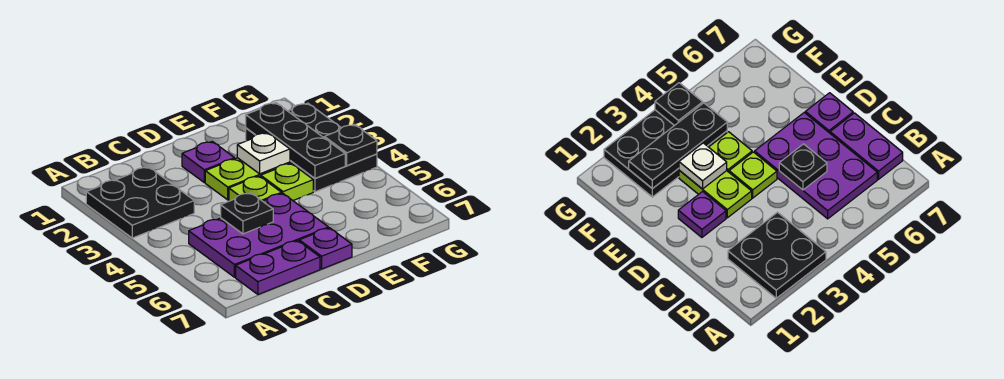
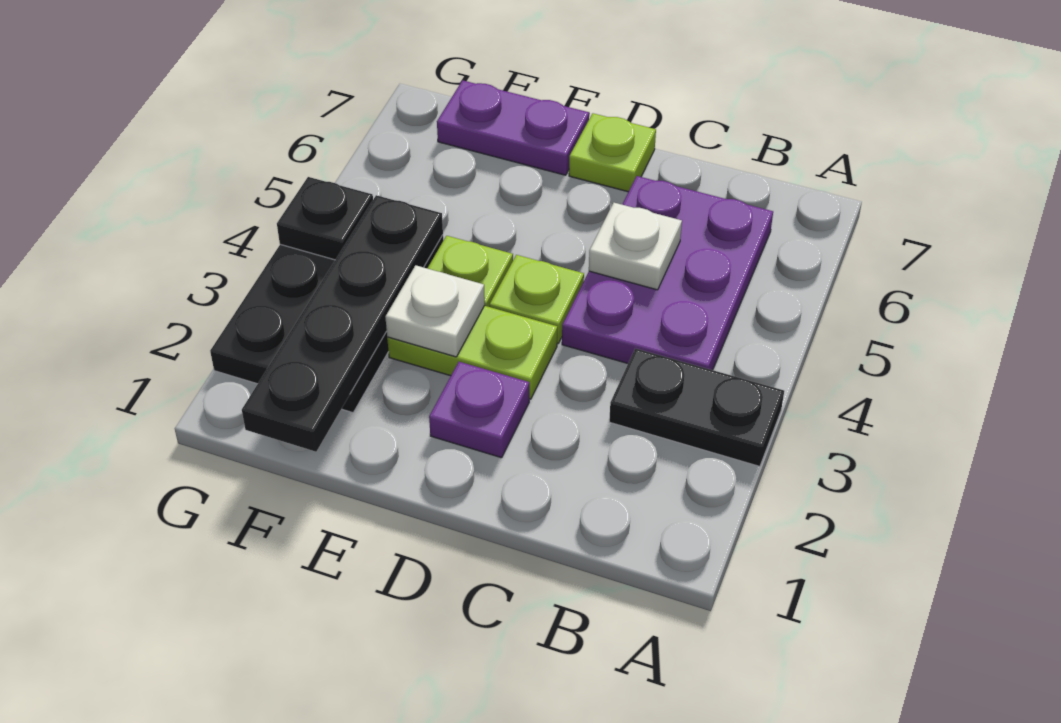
black plate A2:B3 level 1 -> black plate A3:B3 level 1
purple plate B5:D6 level 1 -> purple plate B4:C6 level 1
purple plate B7:C7 level 1 -> purple plate E7:F7 level 1
black plate C5 level 2 -> white plate C5 level 2
purple plate D7 level 1 -> lime plate D7 level 1
black plate F2:F4 level 2 -> black plate F1:F4 level 2

